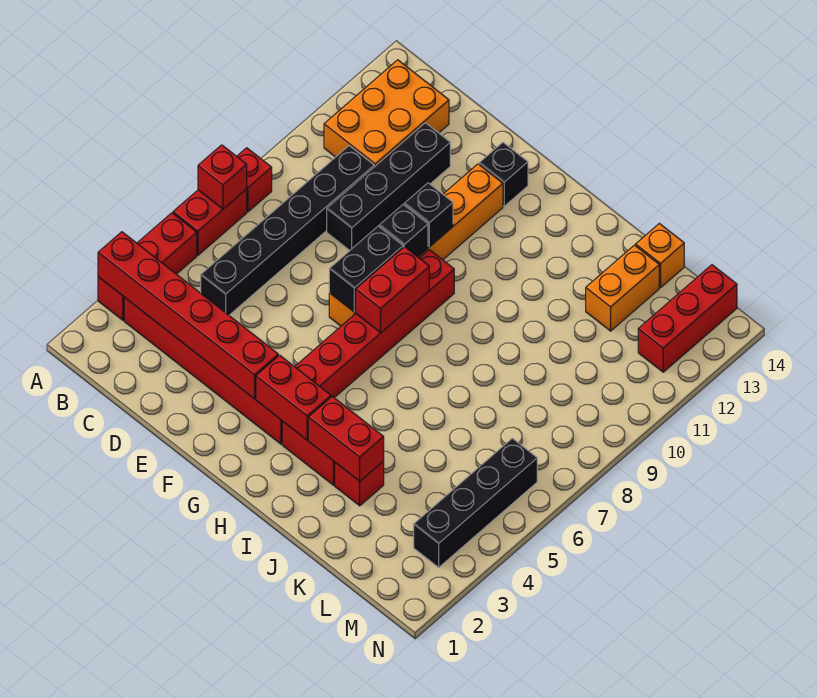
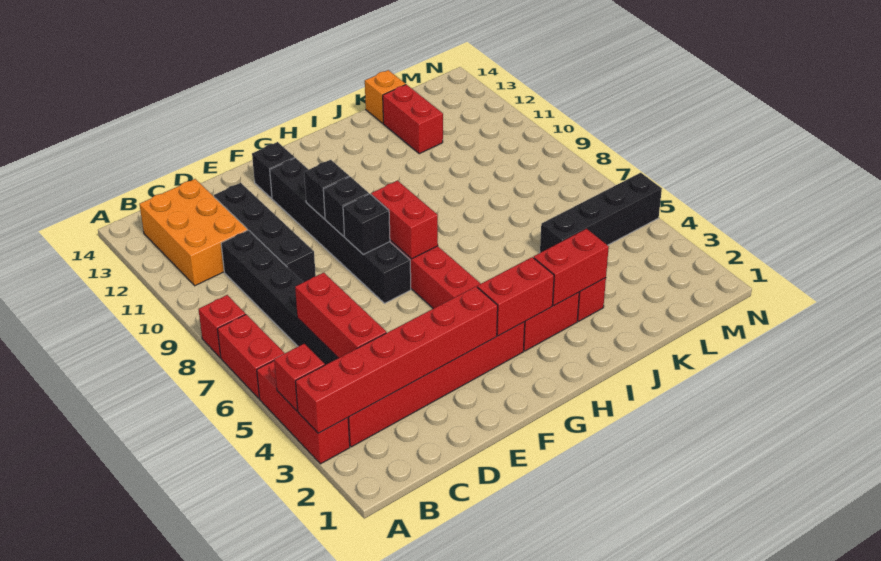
red brick A7 level 2 -> red brick A4 level 2
orange brick F7:F12 level 1 -> black brick F7:F12 level 1
black brick F7:F8 level 2 -> black brick F8 level 2
orange brick K12:K13 level 1 -> red brick K12:K13 level 1
black brick M3:M6 level 1 -> black brick K5:N5 level 1
red brick M12:M14 level 1 -> red brick C4:C6 level 2

